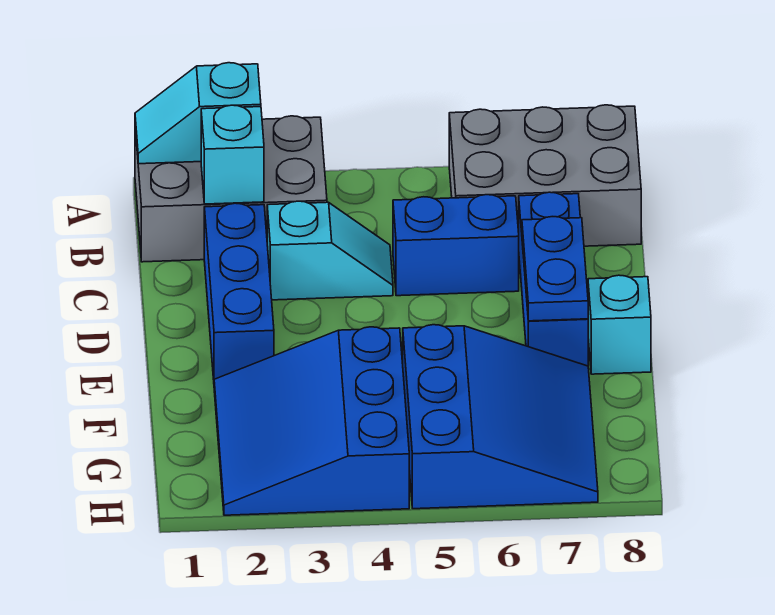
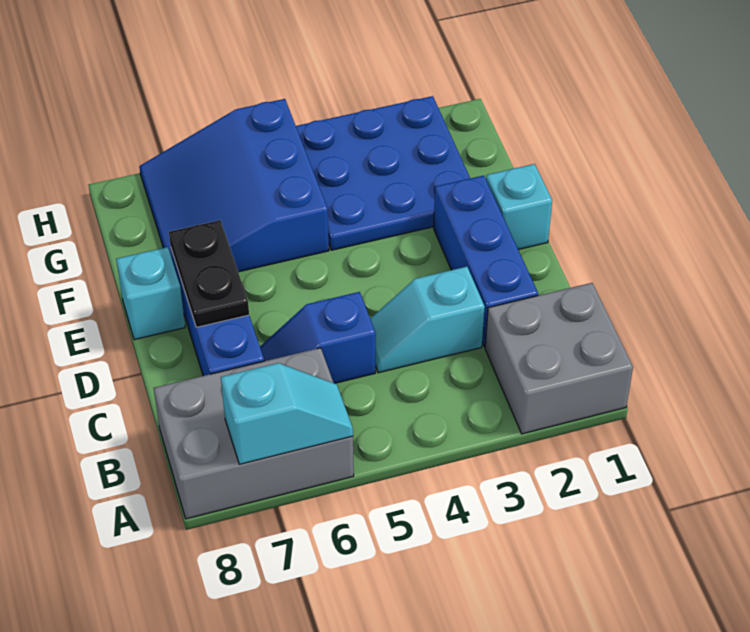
grey brick A1:B3 level 1 -> grey brick A1:B2 level 1
cyan slope A1:A2 level 2 top 2 -> cyan slope A6:A7 level 2 top 7
cyan brick B2 level 2 -> cyan brick E1 level 1
blue brick C5:C6 level 1 -> blue slope C5:C6 level 1 top 5
blue plate D7:E7 level 2 -> black plate D7:E7 level 2
blue slope F2:H4 level 1 top 4 -> blue plate F2:H4 level 1

